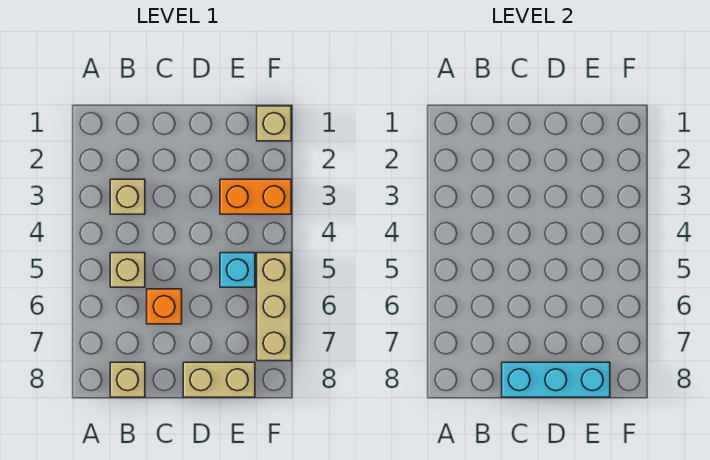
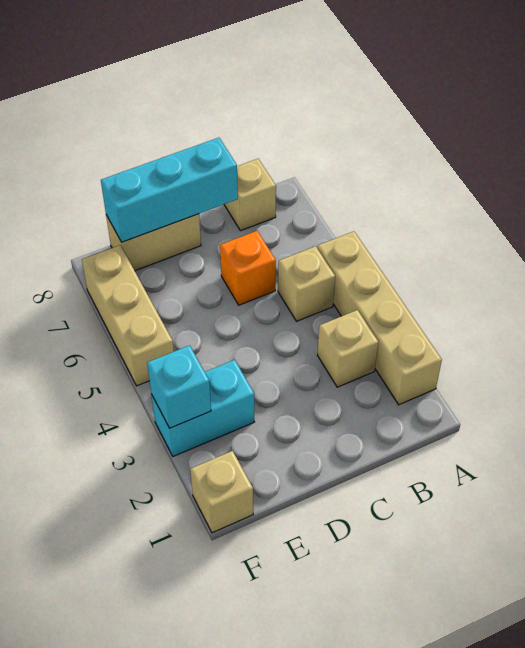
none -> tan brick A2:A5 level 1
orange brick E3:F3 level 1 -> cyan brick E3:F3 level 1
cyan brick E5 level 1 -> cyan brick F3 level 2

